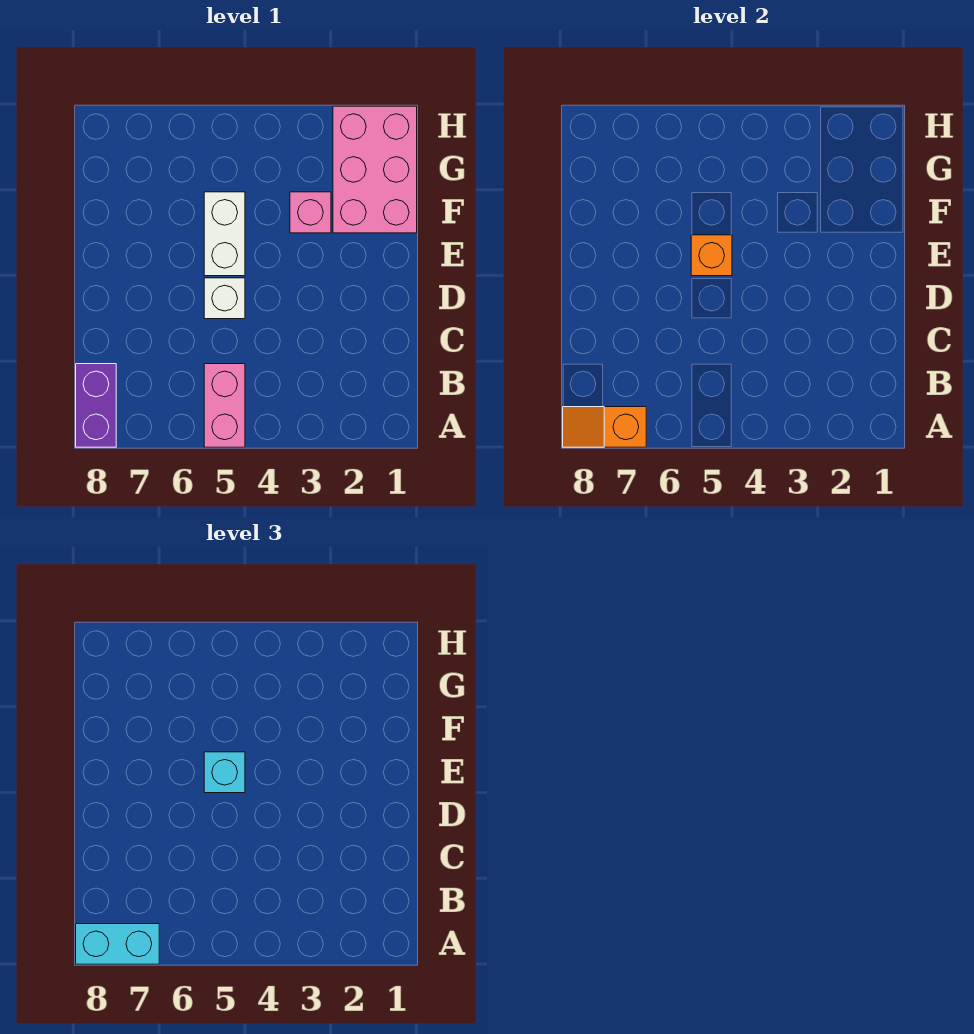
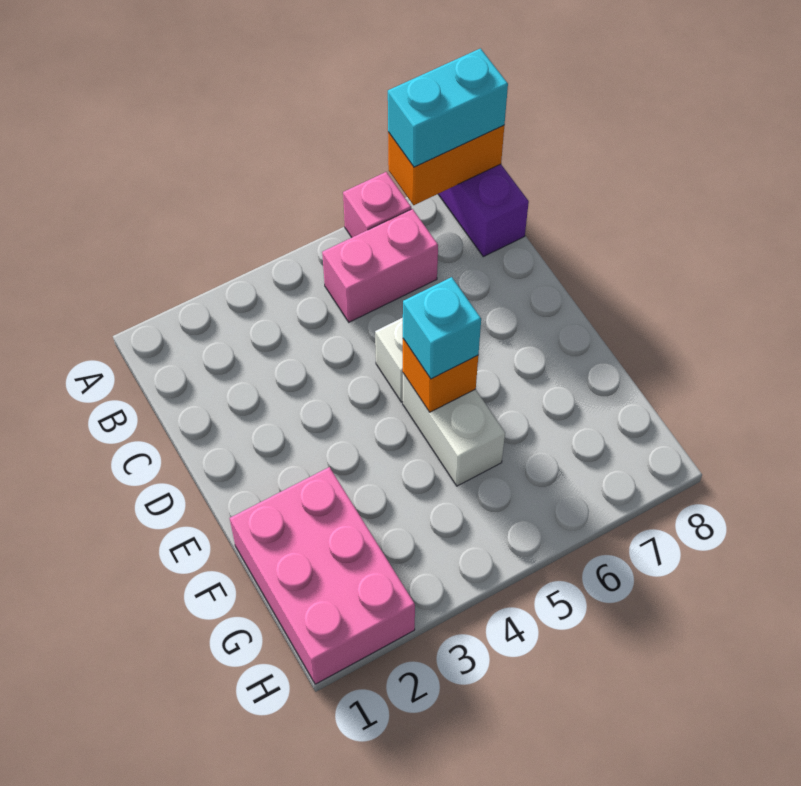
pink brick A5:B5 level 1 -> pink brick B5:B6 level 1
orange slope A7:A8 level 2 top 7 -> orange brick A7:A8 level 2
pink brick F3 level 1 -> pink brick A6 level 1

